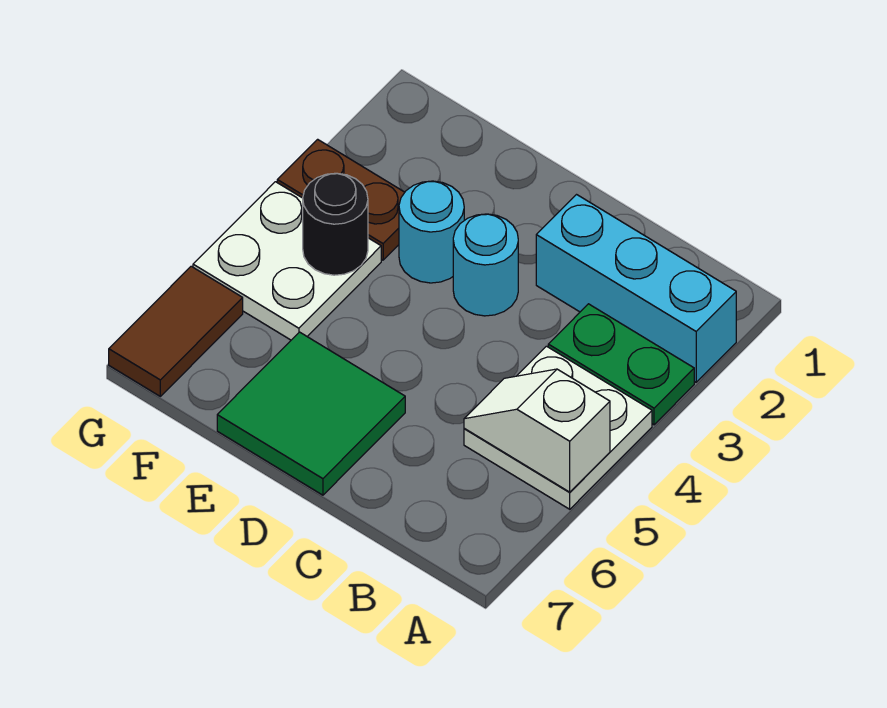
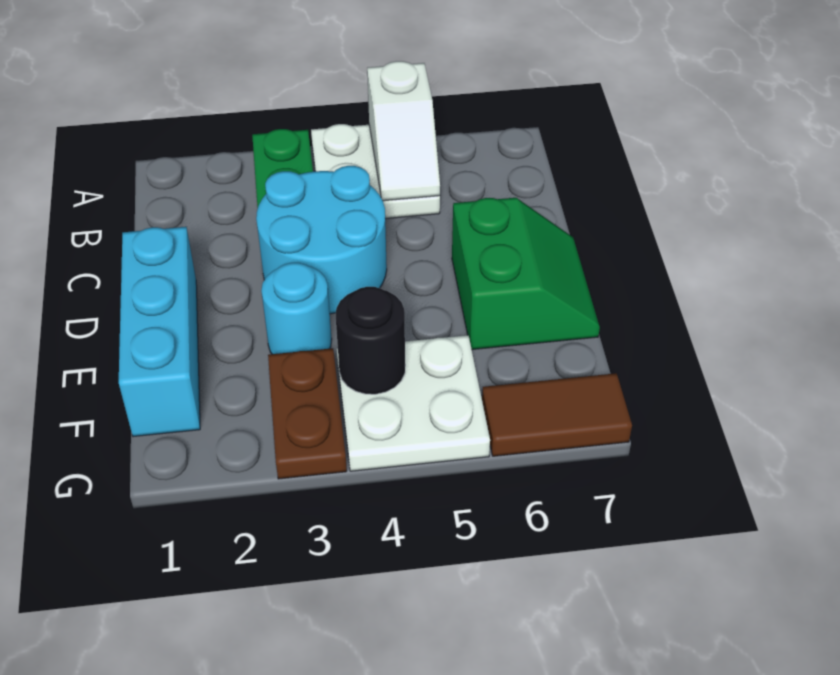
cyan brick A2:C2 level 1 -> cyan brick D1:F1 level 1
cyan round brick D3 level 1 -> cyan round brick C3:D4 level 1
green tile D6:E7 level 1 -> green slope D6:E7 level 1 top 6

